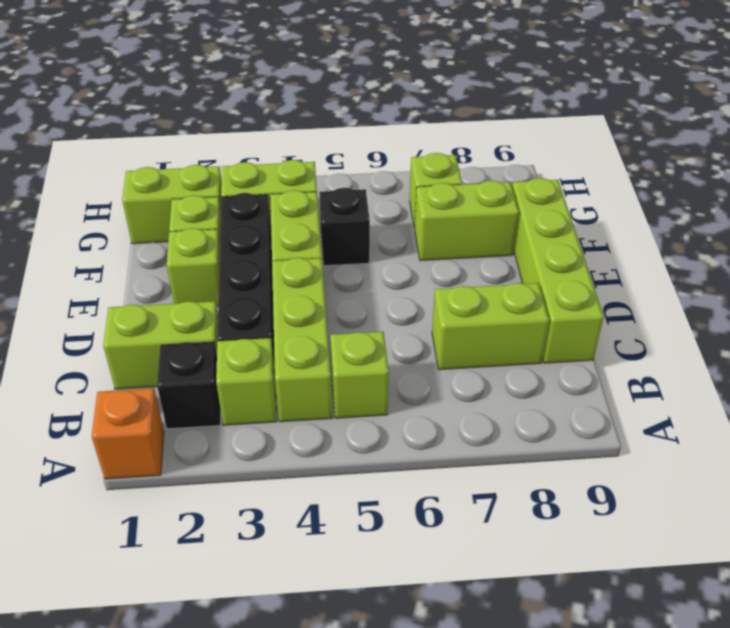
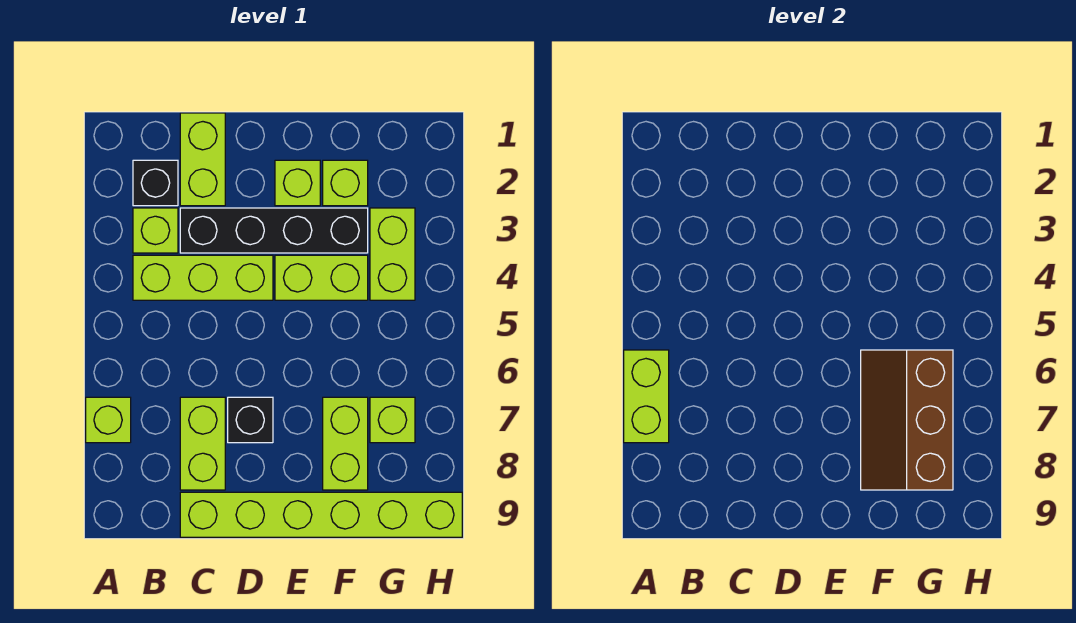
orange brick A1 level 1 -> none
lime brick B5 level 1 -> lime brick A7 level 1
lime brick C9:F9 level 1 -> lime brick C9:H9 level 1
black brick F5 level 1 -> black brick D7 level 1
none -> brown slope F6:G8 level 2 top G
lime brick G1:G2 level 1 -> lime brick A6:A7 level 2

